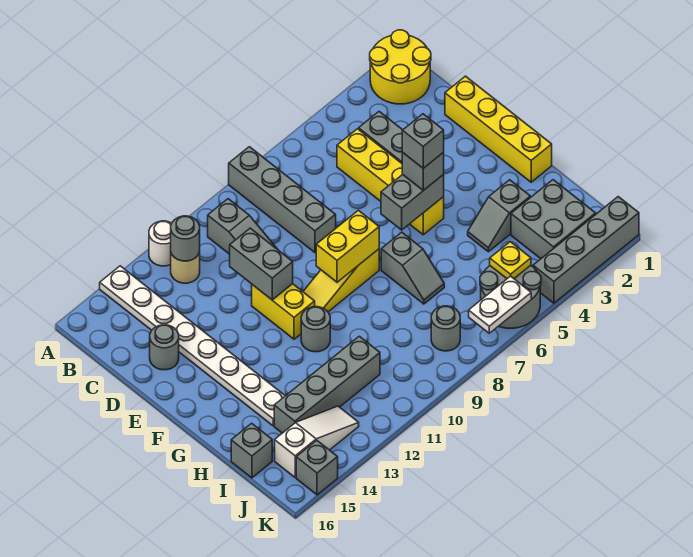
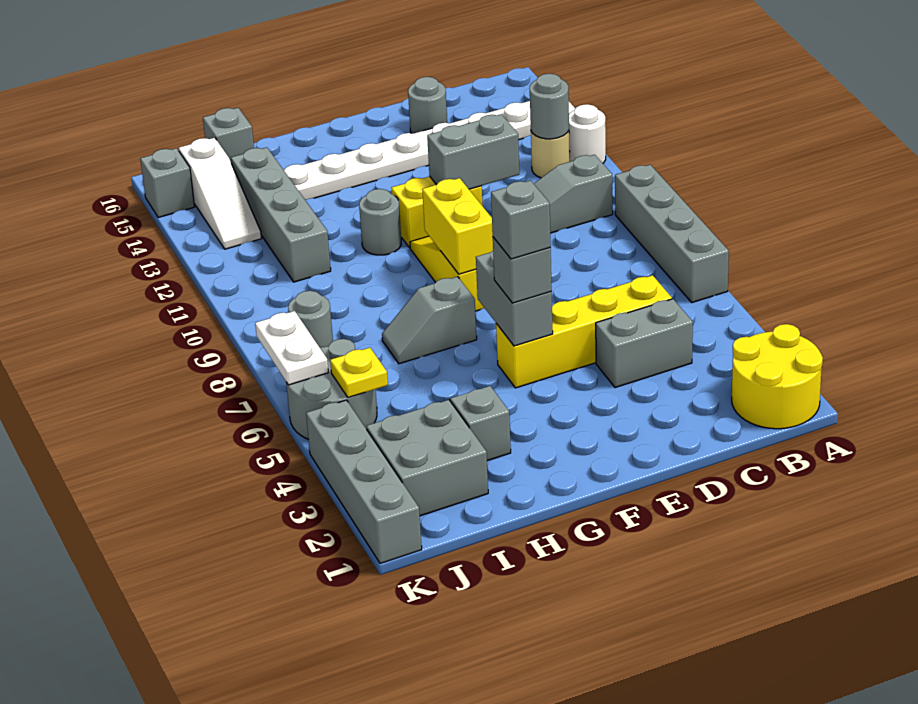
grey brick A8:D8 level 1 -> grey brick A6:A9 level 1
yellow brick D1:G1 level 1 -> none

